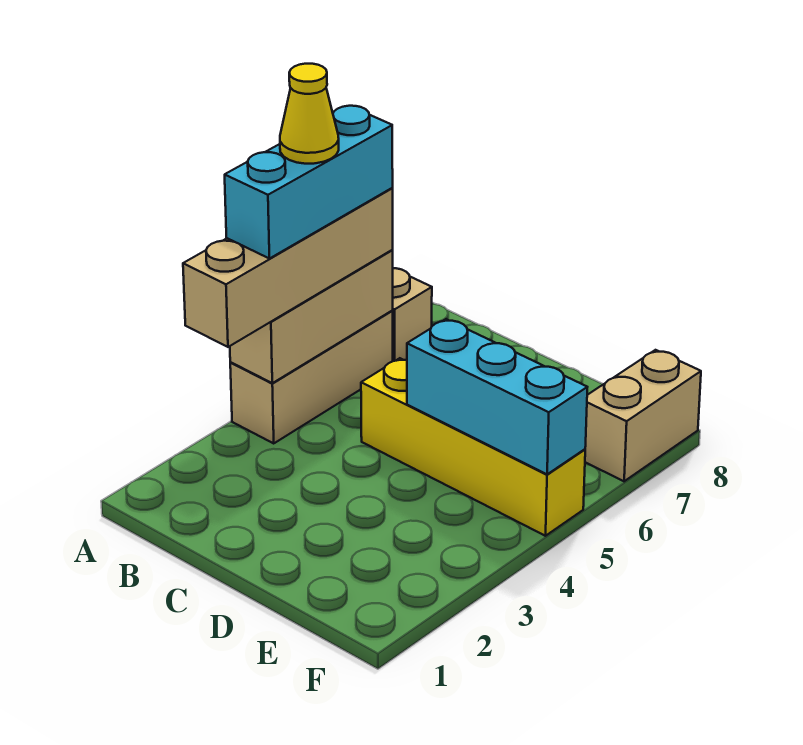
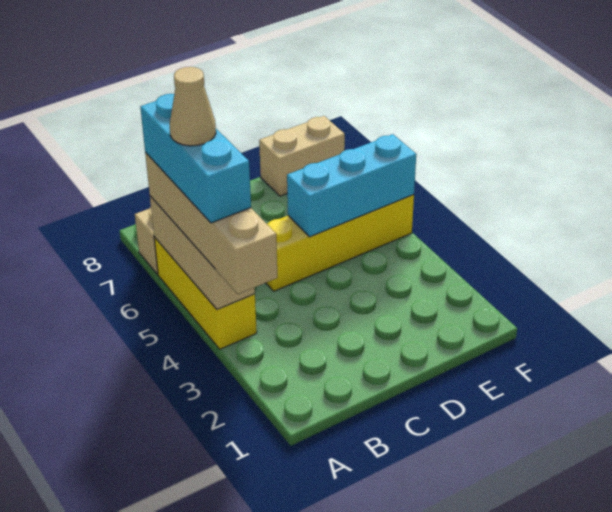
tan brick A4:A6 level 1 -> yellow brick A4:A6 level 1
yellow cone A5 level 5 -> tan cone A5 level 5
tan brick F7:F8 level 1 -> tan brick E8:F8 level 1

